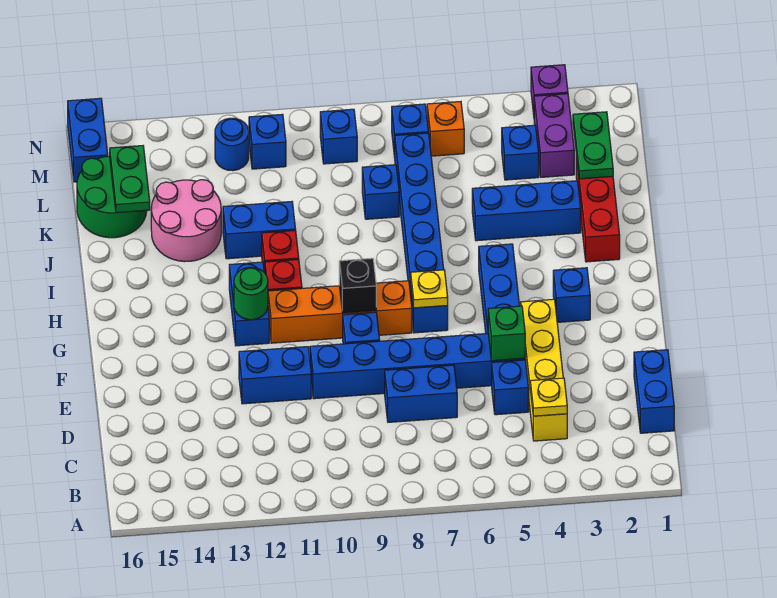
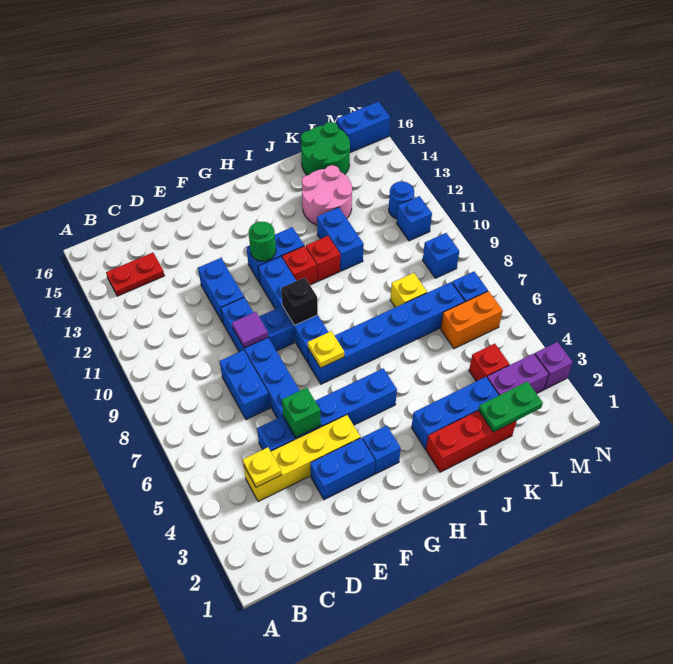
none -> red plate B14:C14 level 1
blue brick C1:D1 level 1 -> blue brick E3:F3 level 1
none -> purple tile E9 level 2
orange brick G8:G11 level 1 -> blue brick G8:G11 level 1
blue brick J3:J5 level 1 -> blue brick I3:K3 level 1
blue brick K8 level 1 -> yellow brick K8 level 1
green plate K15:L15 level 2 -> none
blue brick L4 level 1 -> red brick L4 level 1
orange brick M6 level 1 -> orange brick L6:M6 level 1

